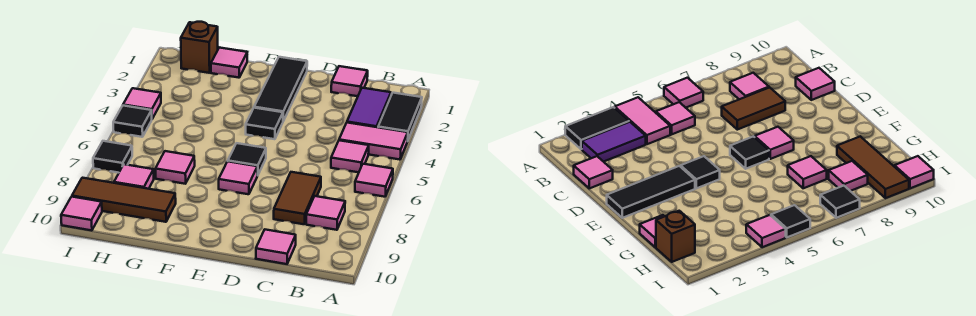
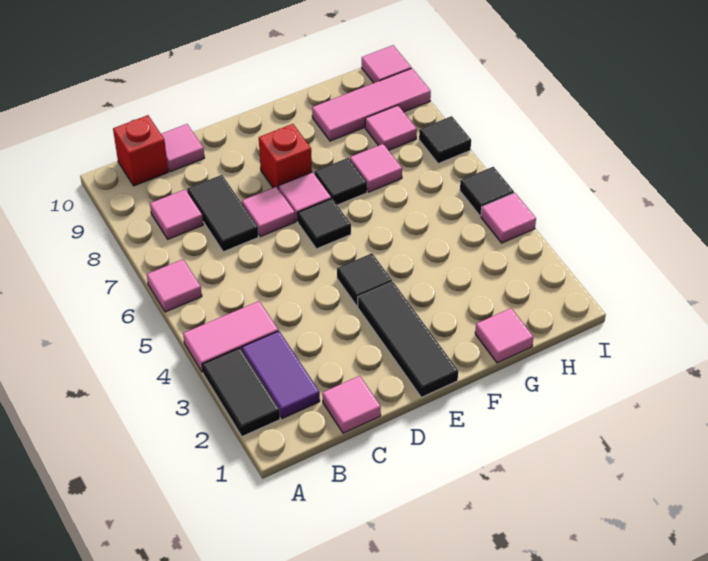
pink tile B5 level 1 -> pink tile D7 level 1
none -> red brick B10 level 1
brown tile C7:C8 level 1 -> black tile C7:C8 level 1
none -> red brick E8 level 1
none -> black tile F7 level 1
brown tile G9:I9 level 1 -> pink tile G9:I9 level 1
brown brick H1 level 1 -> none

